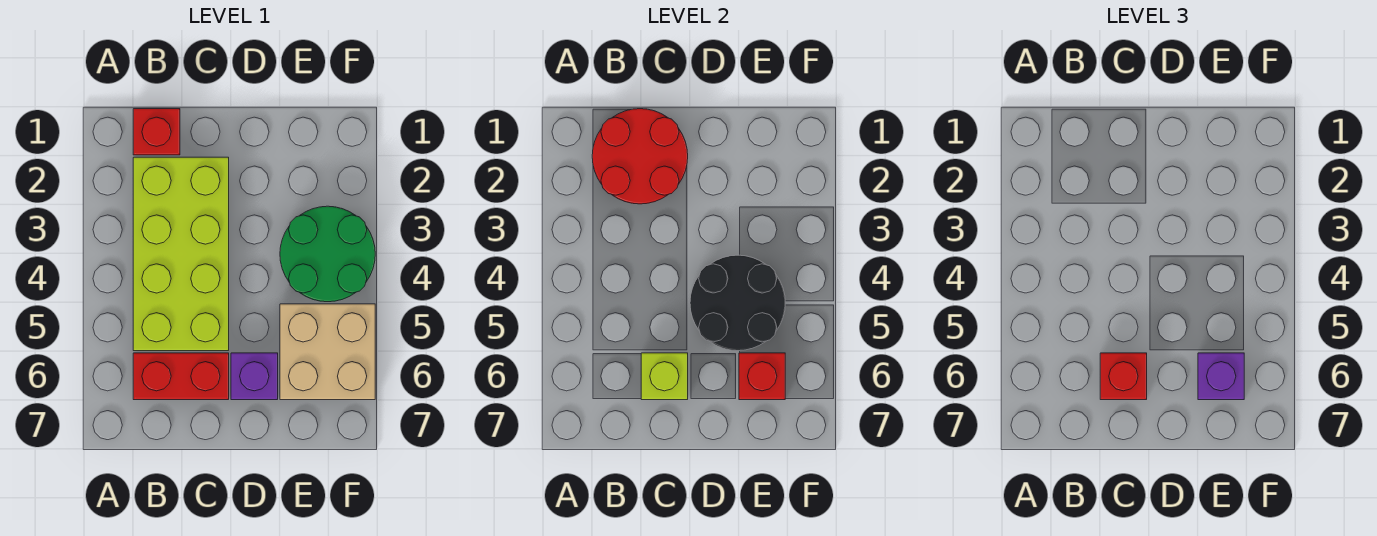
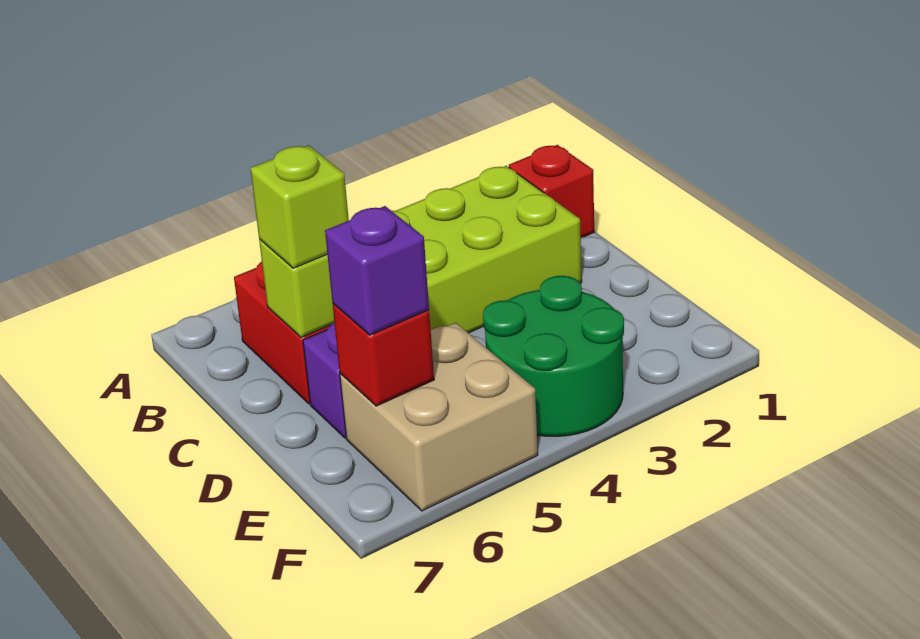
red round brick B1:C2 level 2 -> none
red brick C6 level 3 -> lime brick C6 level 3
black round brick D4:E5 level 2 -> none

